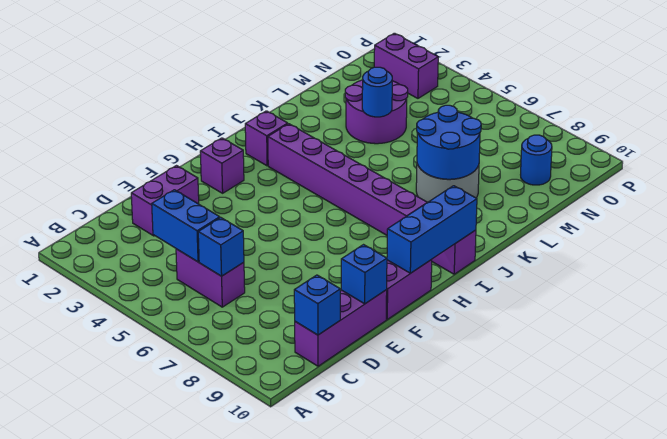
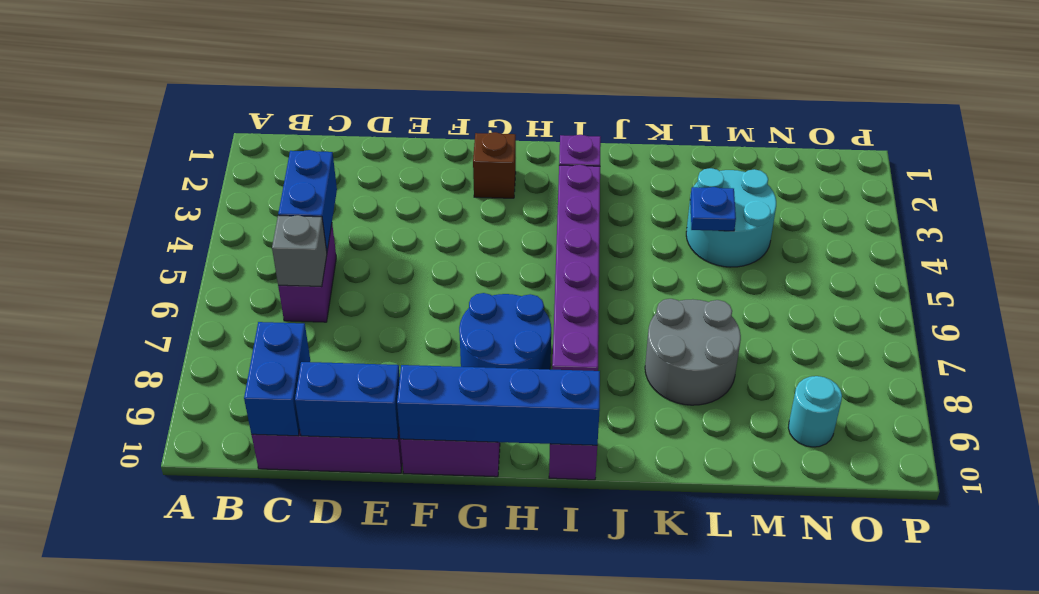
blue brick C6 level 2 -> grey brick C6 level 2
blue brick C10 level 2 -> blue brick C9:C10 level 2
purple brick D2:E2 level 1 -> none
blue brick E10 level 2 -> blue brick D10:E10 level 2
purple brick G2 level 1 -> brown brick G2 level 1
blue brick G10:I10 level 2 -> blue brick F10:I10 level 2
blue round brick K7:L8 level 2 -> blue round brick G7:H8 level 1
purple round brick L3:M4 level 1 -> cyan round brick L3:M4 level 1
blue round brick L4 level 2 -> blue plate L4 level 2
blue round brick N9 level 1 -> cyan round brick N9 level 1
purple brick O2:O3 level 1 -> none

